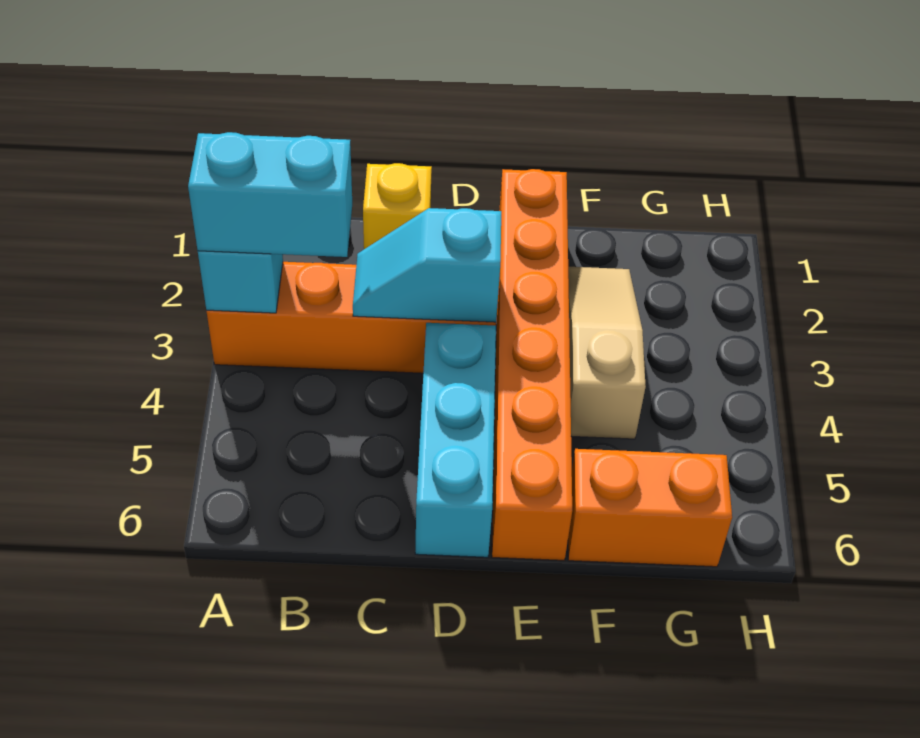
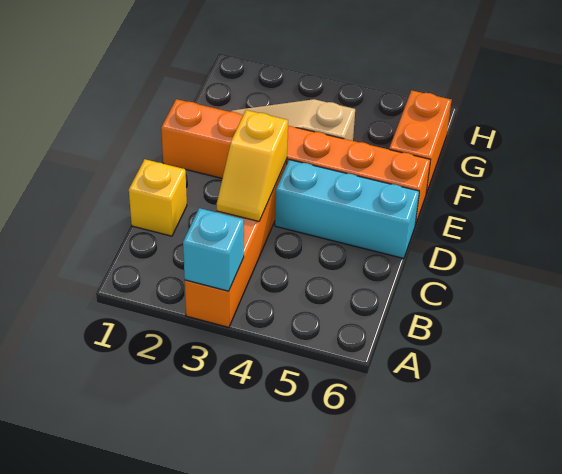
cyan brick A3:B3 level 3 -> none
cyan slope C3:D3 level 2 top D -> yellow slope C3:D3 level 2 top D

